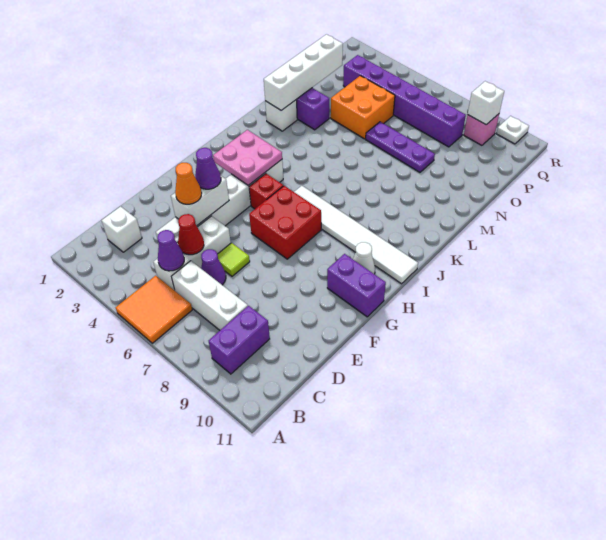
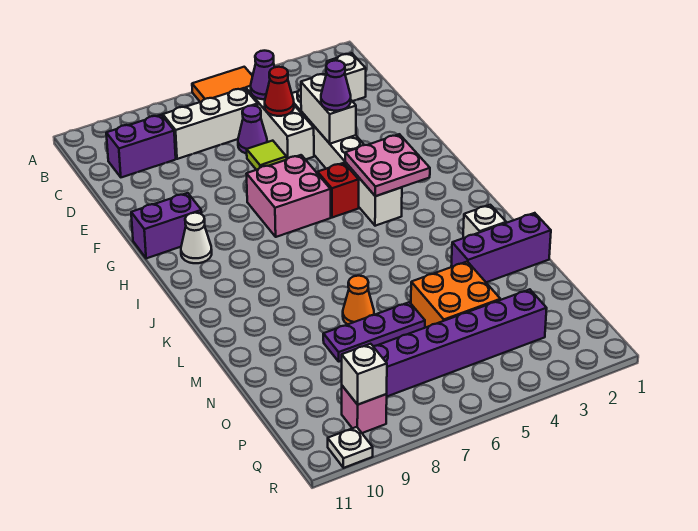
purple brick B9:C9 level 1 -> purple brick C9:C10 level 1
orange cone E4 level 3 -> orange cone M7 level 1
red brick G6:H7 level 1 -> pink brick G6:H7 level 1
white tile I6:I11 level 1 -> none
white brick L2:O2 level 2 -> none

